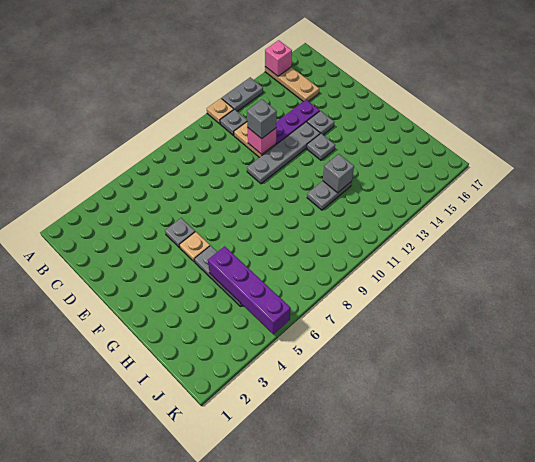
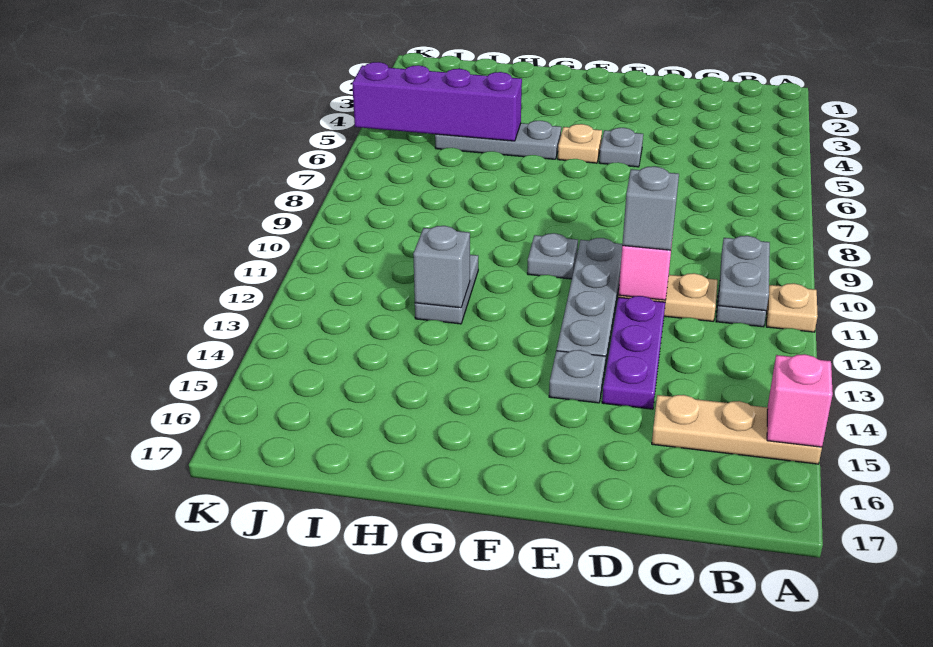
grey plate A12:A13 level 1 -> grey plate B10:B11 level 2
grey plate F13 level 1 -> grey plate F10 level 1

